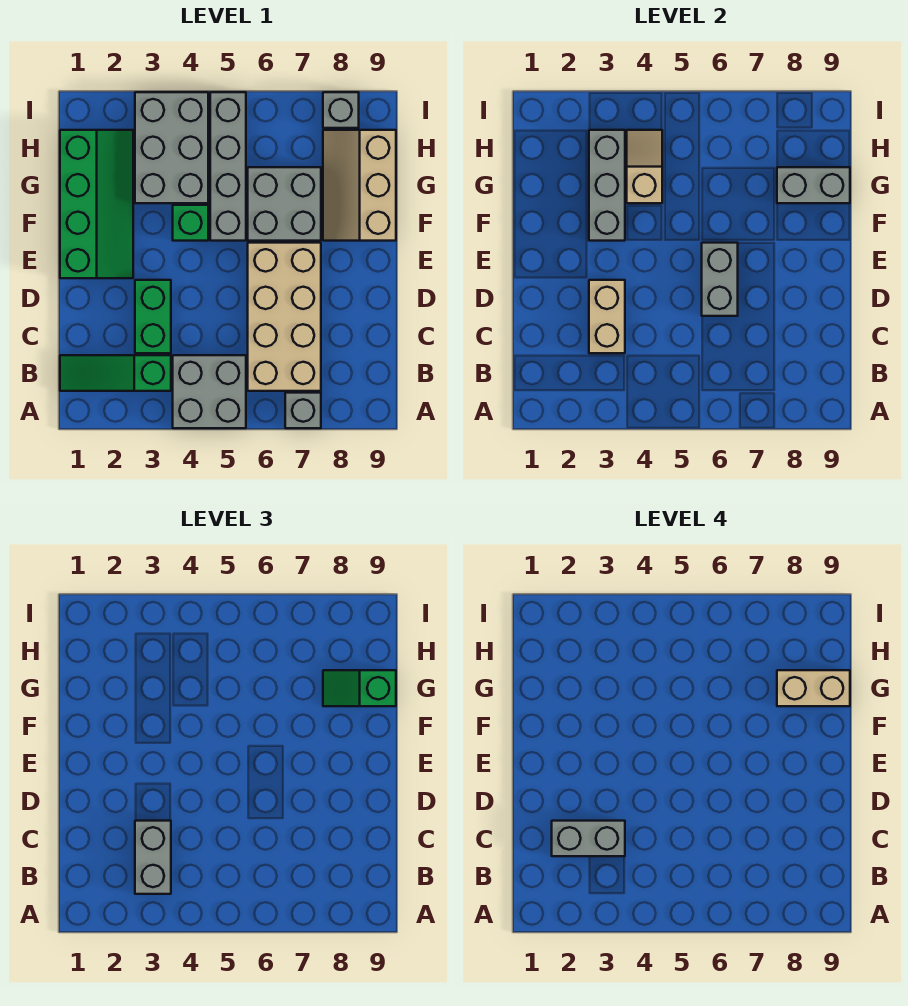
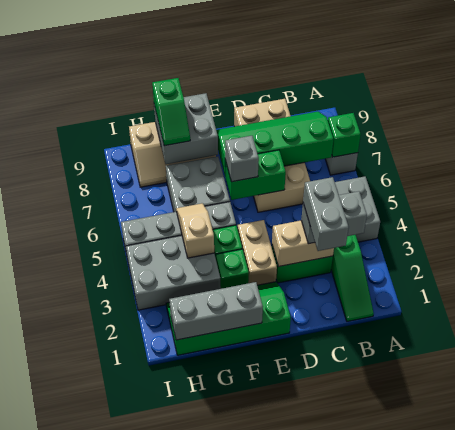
none -> green brick A7 level 2
tan brick B6:E7 level 1 -> tan brick C6:D9 level 1
none -> green slope B7:E8 level 2 top 7
grey brick D6:E6 level 2 -> green brick D6:E6 level 2
none -> green brick F3 level 1
grey brick F3:H3 level 2 -> grey brick F1:H1 level 2
tan slope G4:H4 level 2 top G -> tan slope G4:G5 level 2 top 4
grey brick G8:G9 level 2 -> grey brick F8:G9 level 2
tan brick G8:G9 level 4 -> tan brick E3:E4 level 1
grey brick I8 level 1 -> grey brick E6 level 3

